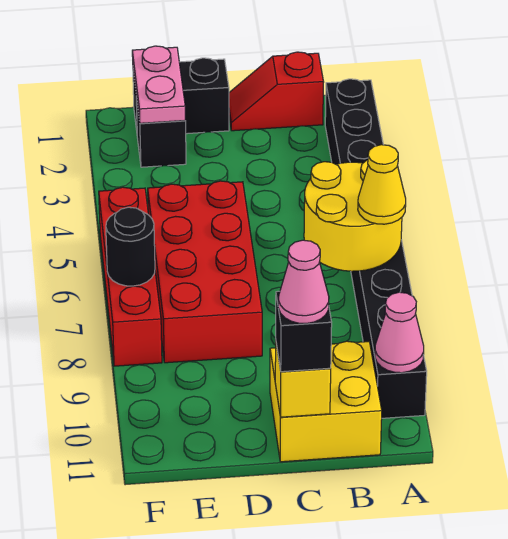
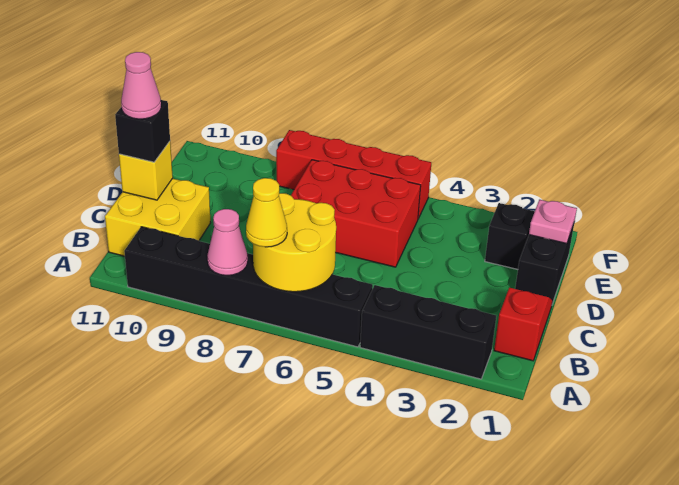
pink cone A10 level 2 -> pink cone A8 level 2
red brick D5:E8 level 1 -> red brick D5:E7 level 1
pink plate E1:E2 level 2 -> pink plate E1 level 2
black round brick F7 level 2 -> none

